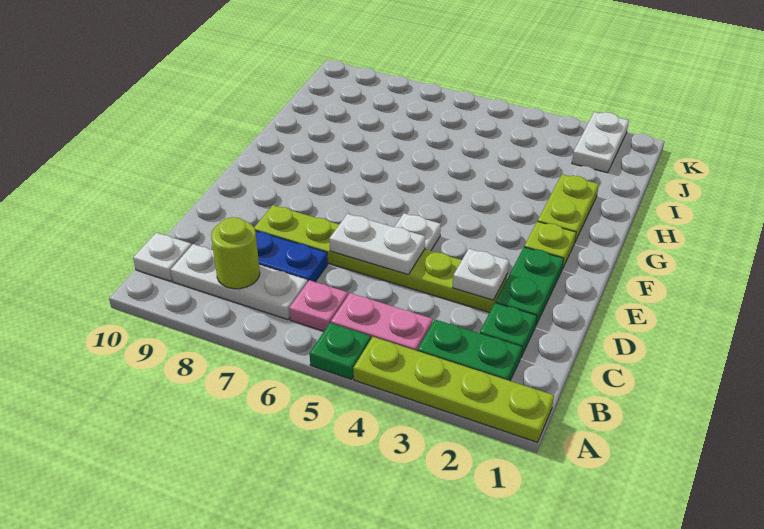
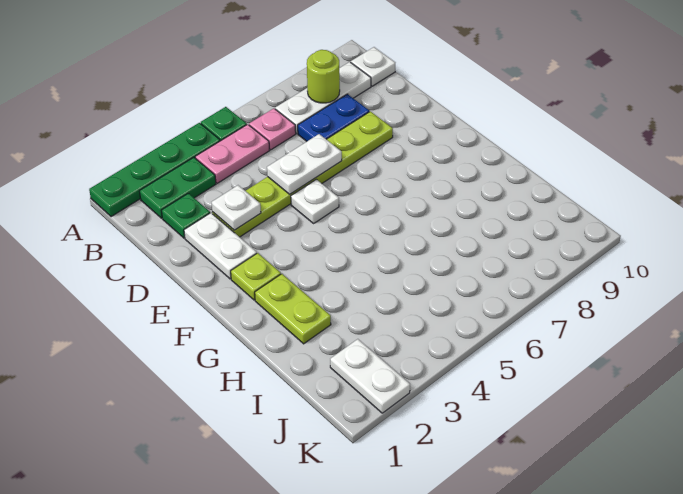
lime plate A1:A4 level 1 -> green plate A1:A4 level 1
green plate D2:E2 level 1 -> white plate D2:E2 level 1

